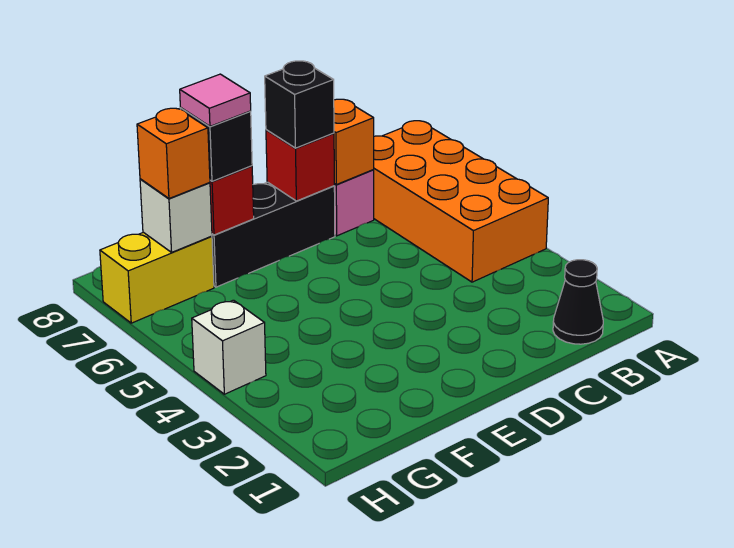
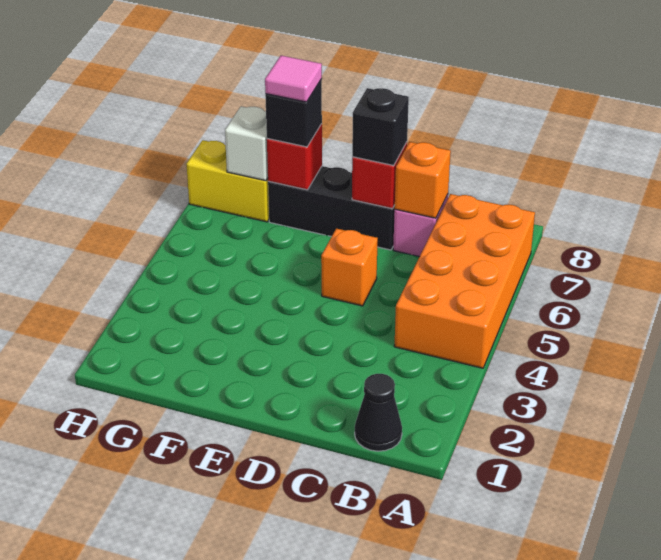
orange brick G7 level 3 -> orange brick D5 level 1
white brick H4 level 1 -> none

